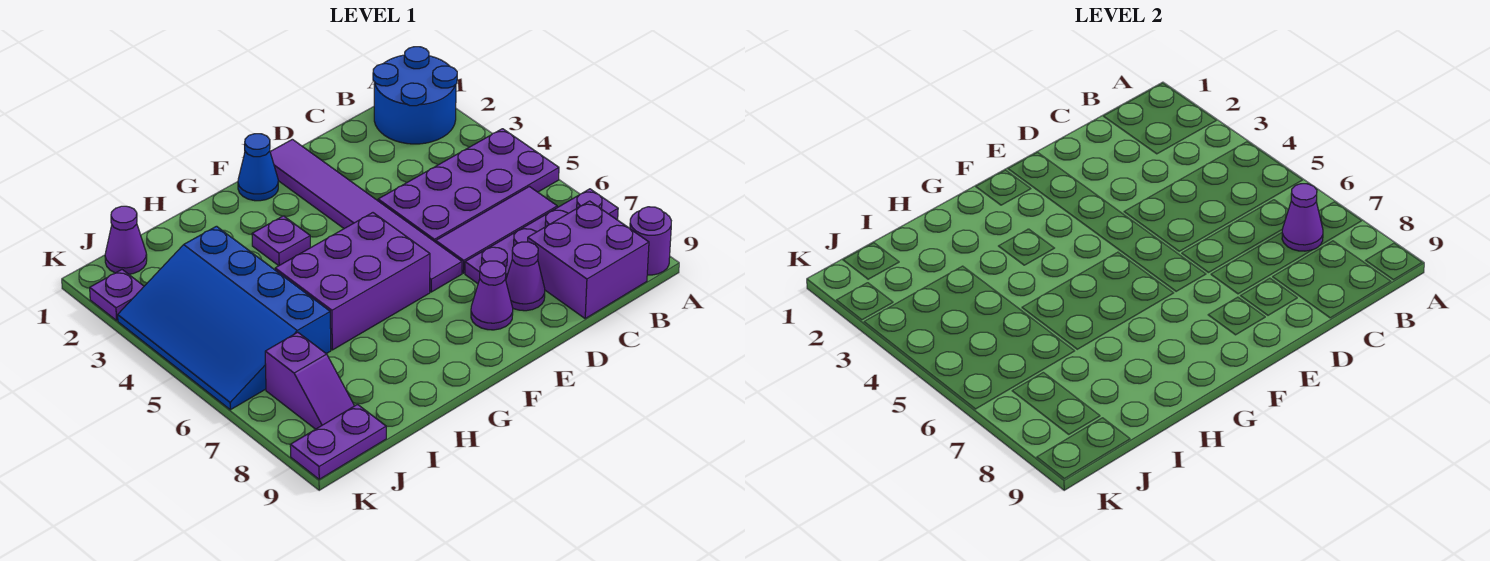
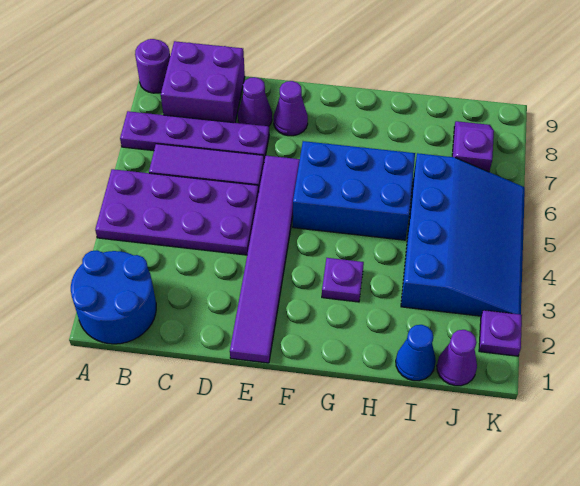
purple cone B7 level 2 -> none
blue cone F1 level 1 -> blue cone I1 level 1
purple brick F5:H6 level 1 -> blue brick F5:H6 level 1
purple plate J9:K9 level 1 -> none

